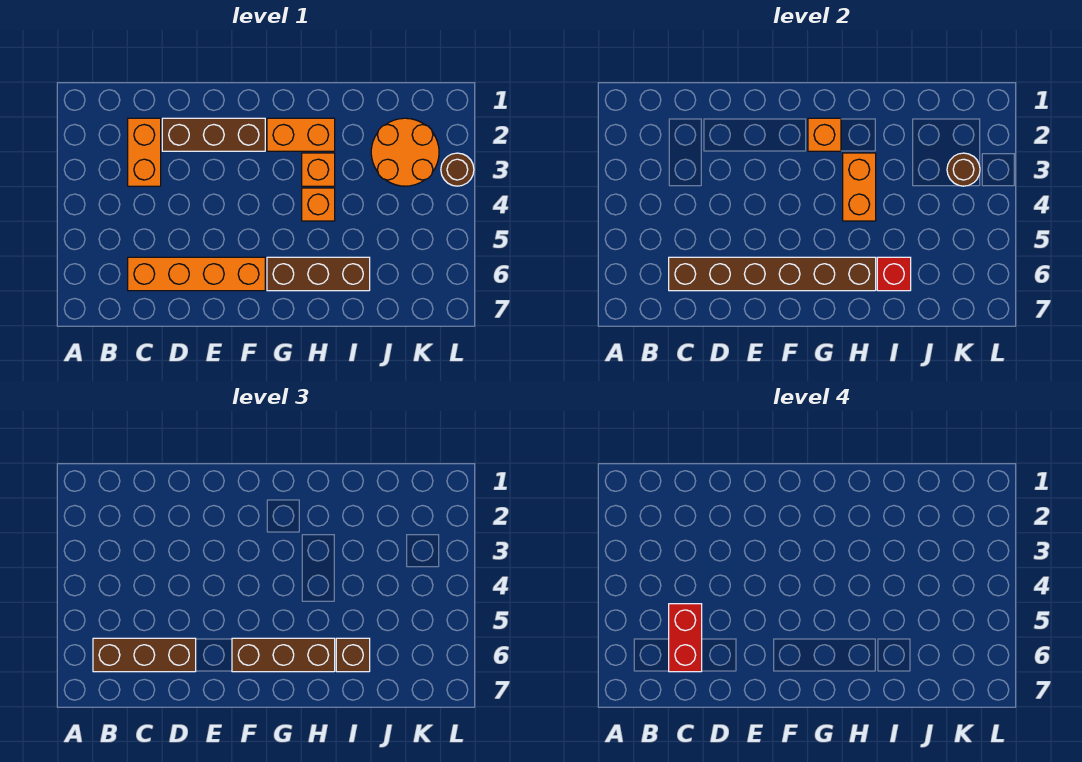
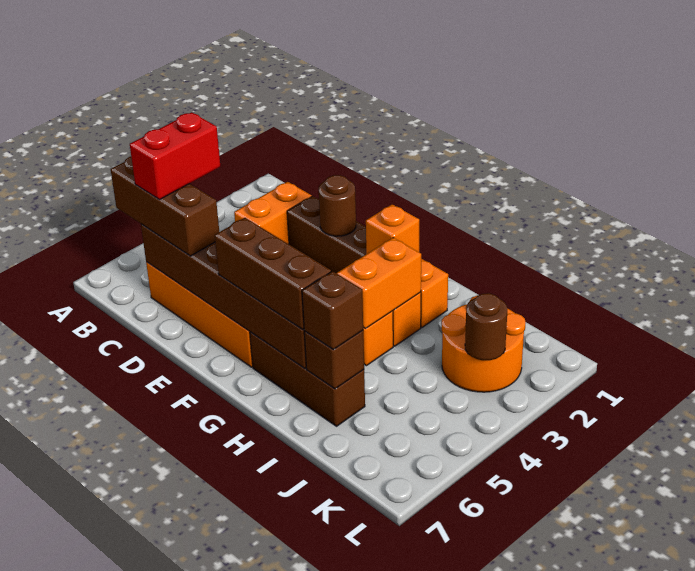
red brick I6 level 2 -> brown brick I6 level 2
brown round brick L3 level 1 -> brown round brick E2 level 2

